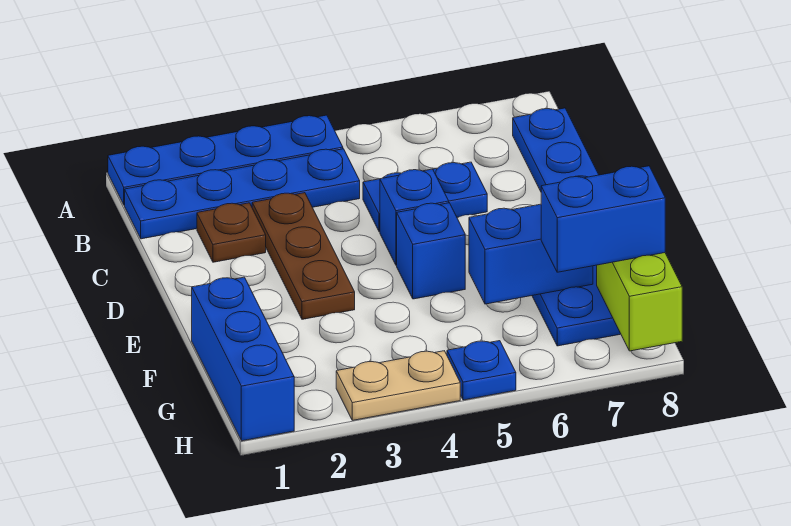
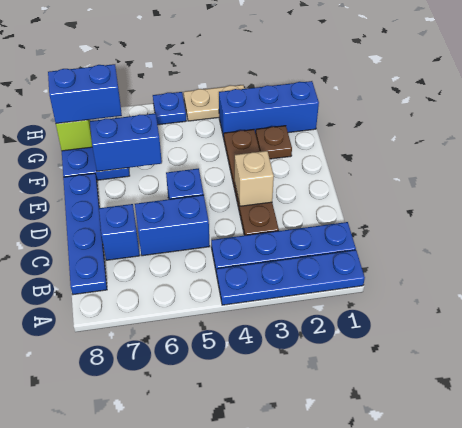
brown plate C2 level 1 -> brown plate F2 level 1
brown plate C3:E3 level 1 -> brown plate C3:F3 level 1
blue plate C5:C6 level 1 -> blue brick C5:C6 level 1
none -> tan brick D3 level 2
blue brick E5 level 1 -> blue brick C7 level 1
blue brick F1:H1 level 1 -> blue brick G1:G3 level 1

